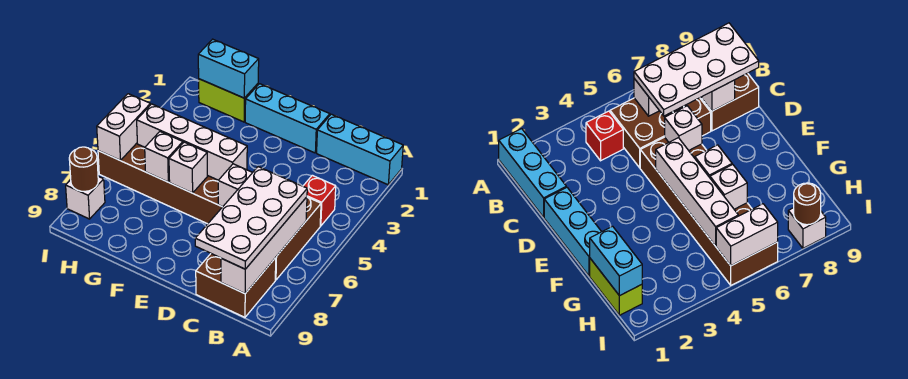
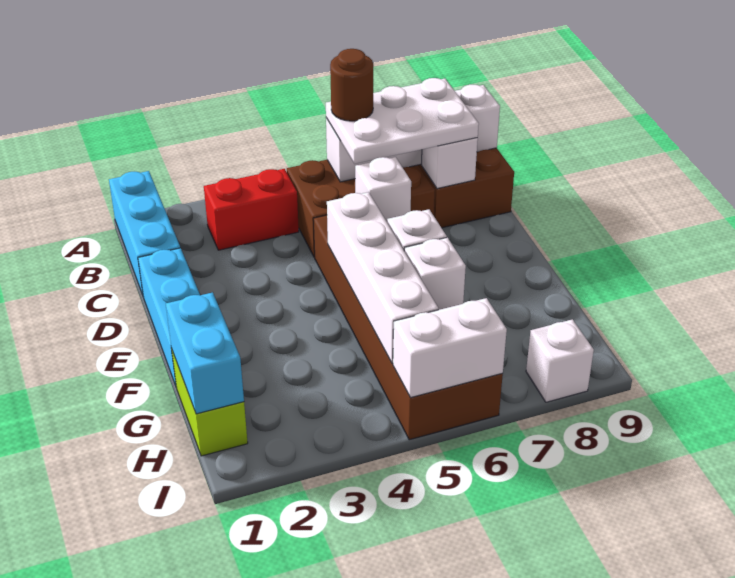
red brick B4 level 1 -> red brick B3:B4 level 1
white plate B6:C9 level 3 -> white plate B6:C8 level 3
brown round brick I8 level 2 -> brown round brick B6 level 4

